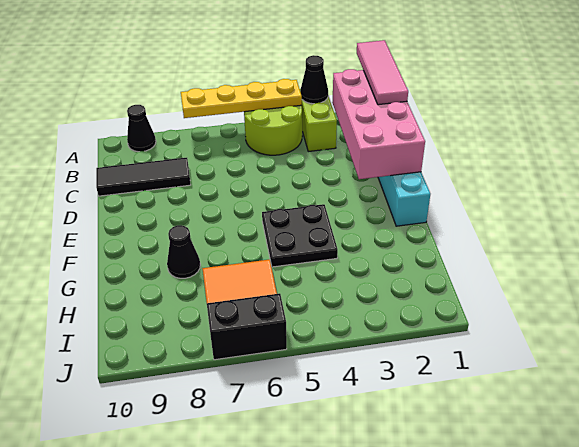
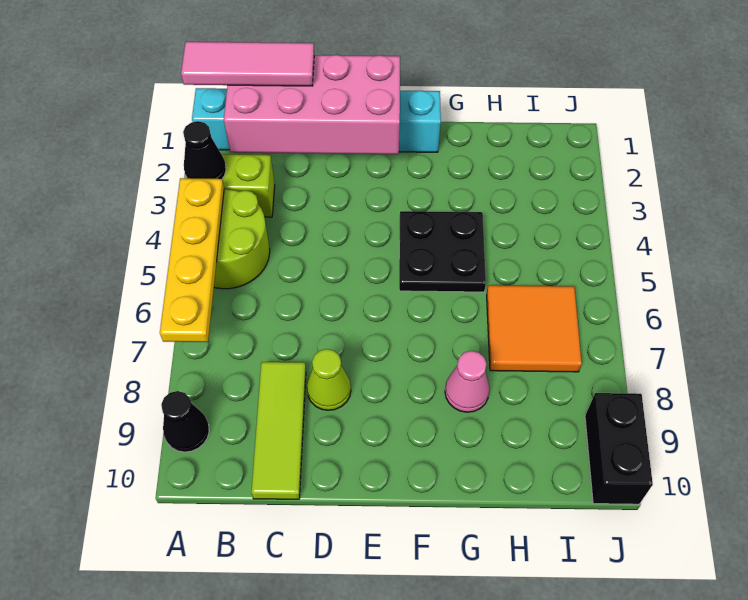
black tile C8:C10 level 1 -> lime tile C8:C10 level 1
none -> lime cone D8 level 1
black cone G8 level 1 -> pink cone G8 level 1
black brick J6:J7 level 1 -> black brick J9:J10 level 1

